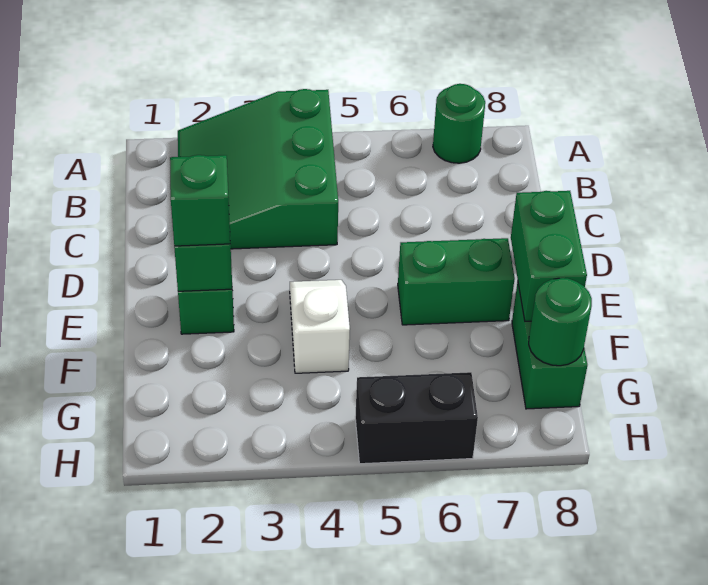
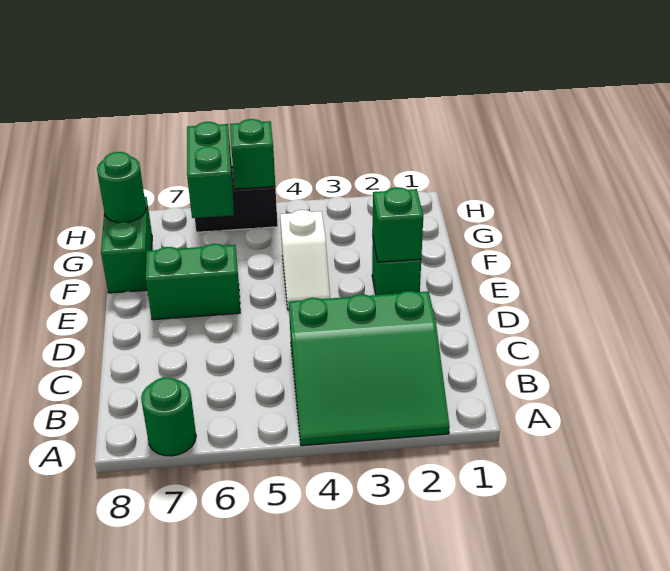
green slope A2:C4 level 1 top 4 -> green slope A2:C4 level 1 top C
green brick E2 level 3 -> green brick H5 level 2
green brick E8:F8 level 2 -> green brick G6:H6 level 2

